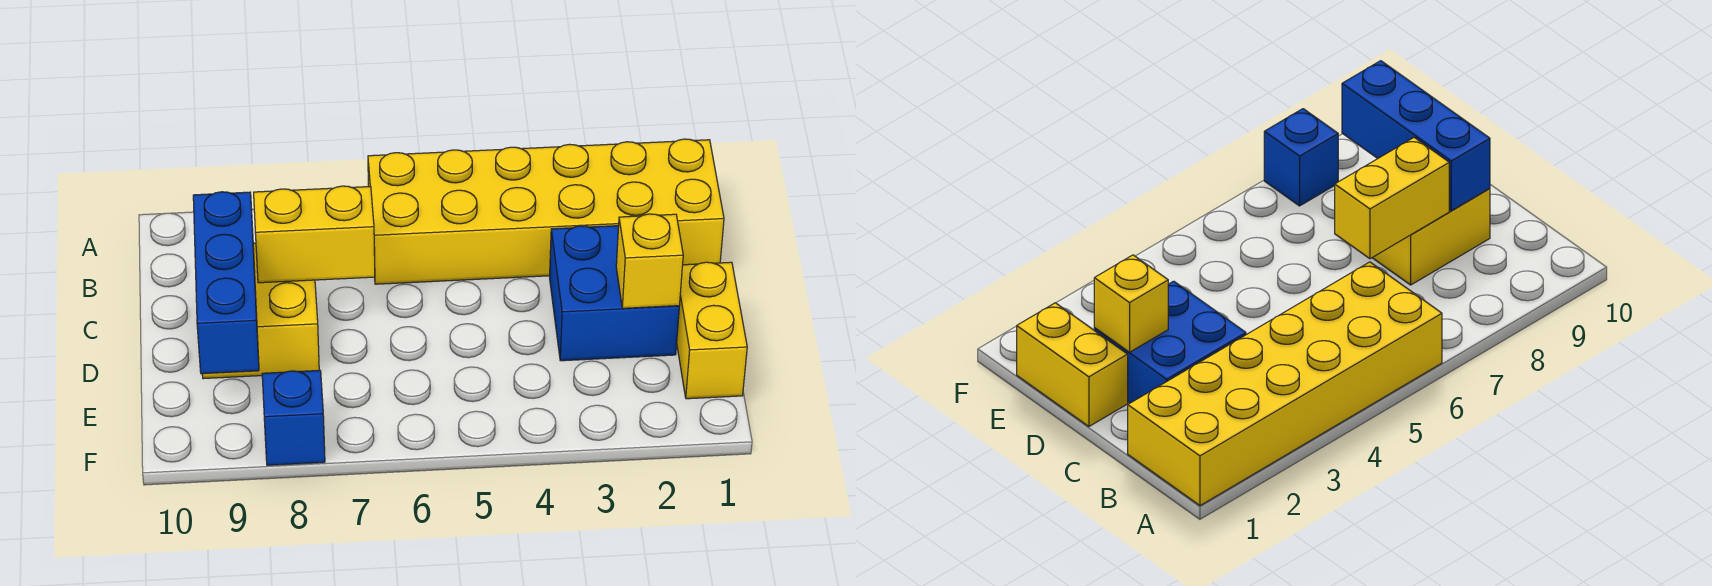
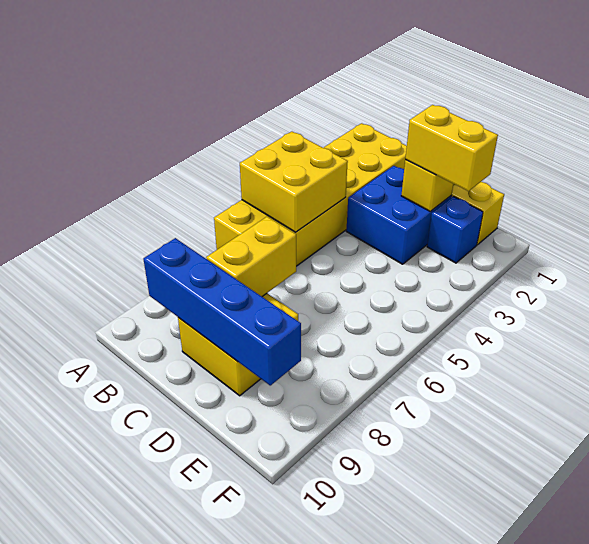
none -> yellow brick A4:B5 level 2
blue brick C9:E9 level 2 -> blue brick B9:E9 level 2
none -> yellow brick D2:E2 level 3
blue brick F8 level 1 -> blue brick E2 level 1

